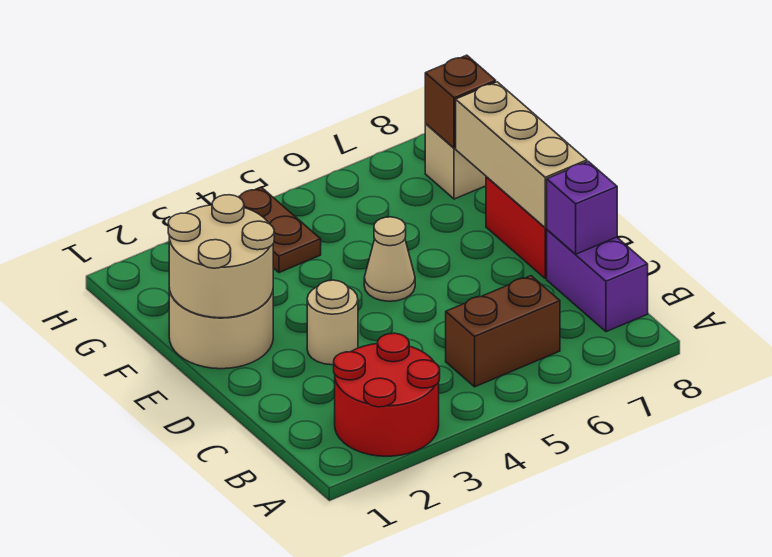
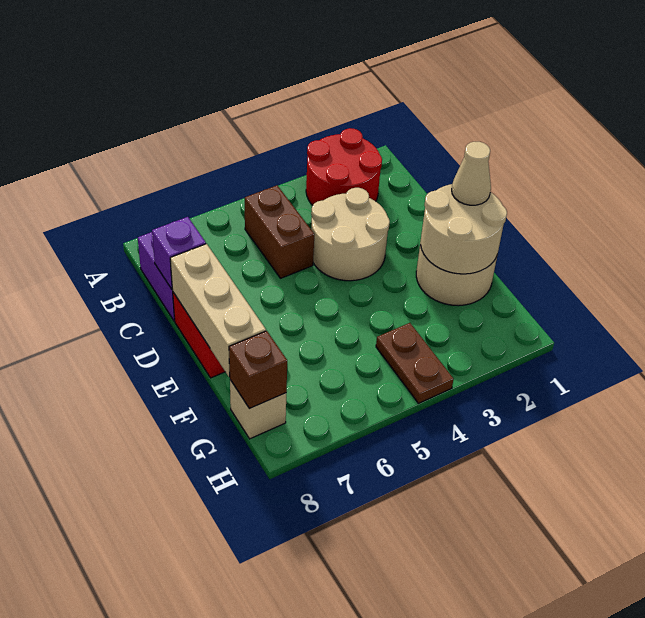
brown brick B5:B6 level 1 -> brown brick B5:C5 level 1
tan round brick D3 level 1 -> tan round brick C3:D4 level 1
tan cone E5 level 1 -> tan cone E1 level 3

